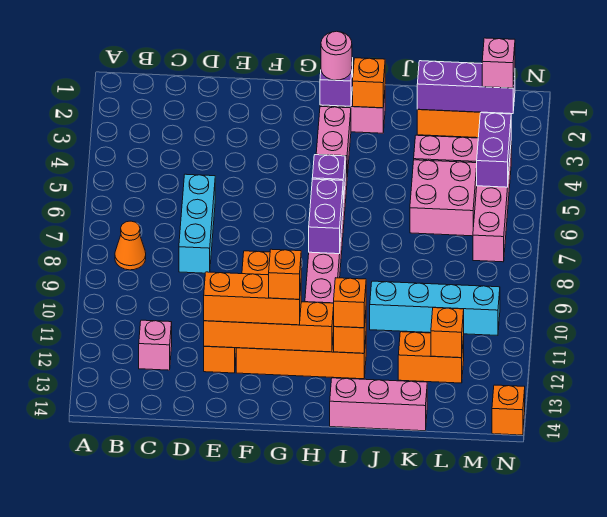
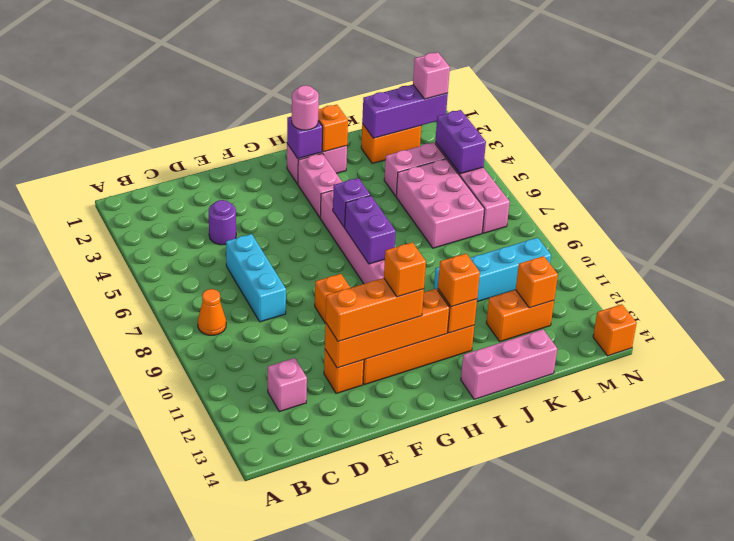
none -> purple round brick D4 level 1
pink brick K5:L6 level 1 -> pink brick K5:L7 level 1

